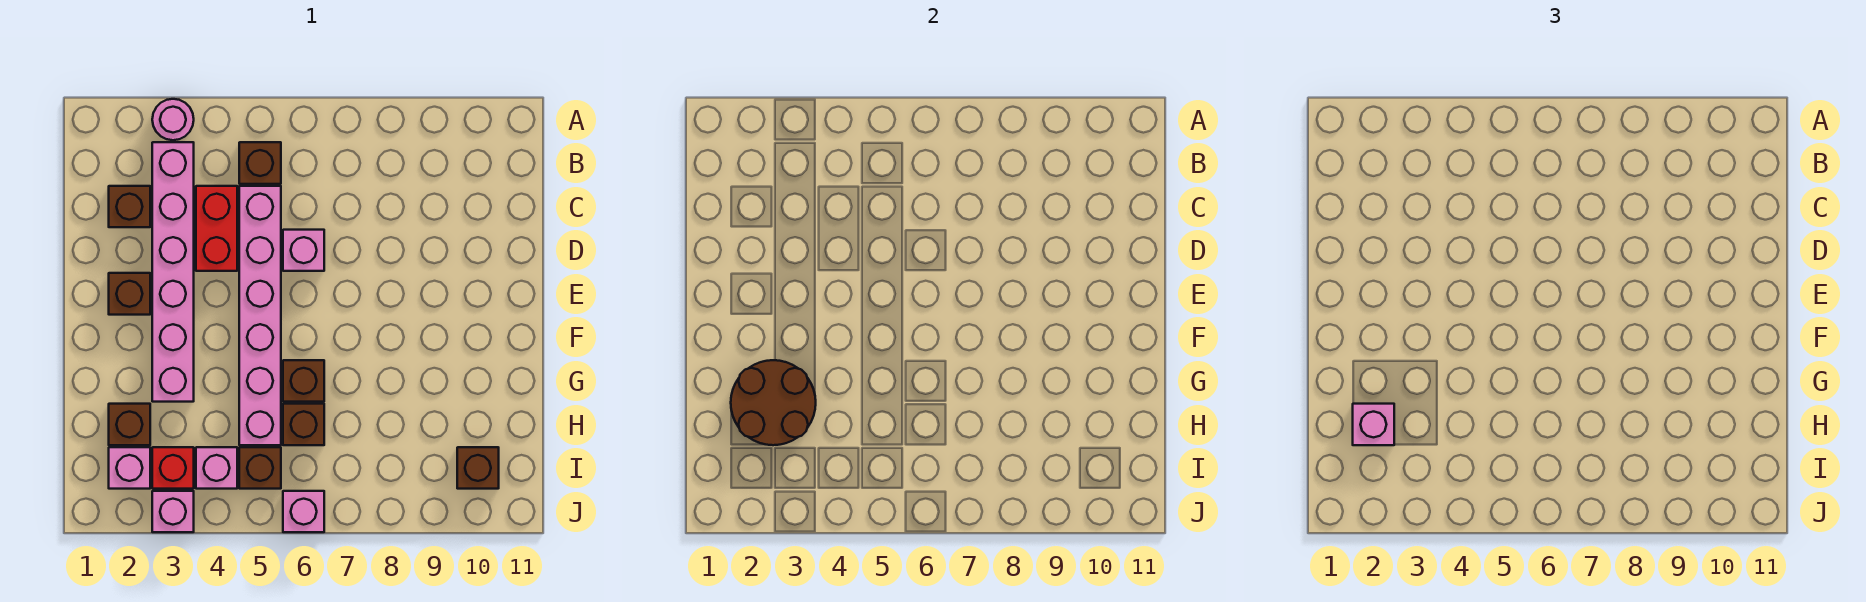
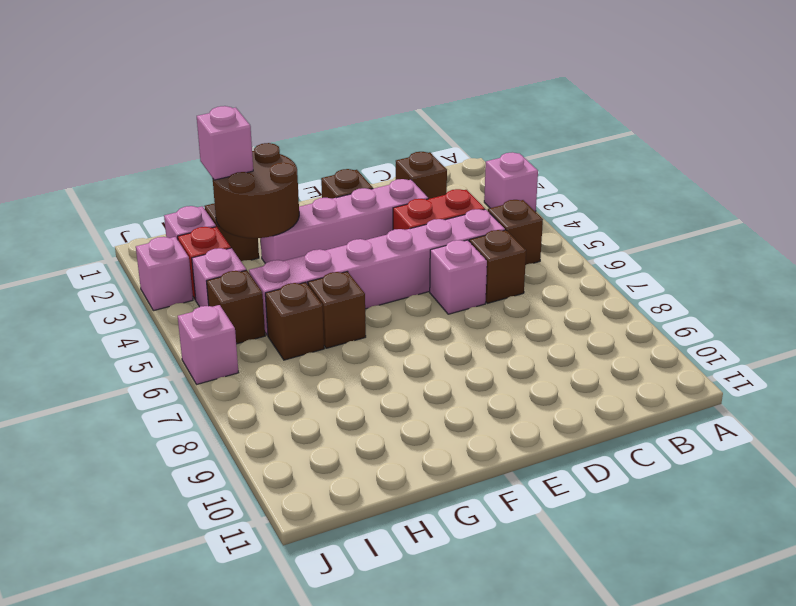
pink round brick A3 level 1 -> pink brick A3 level 1
pink brick B3:G3 level 1 -> pink brick D3:G3 level 1
brown brick I10 level 1 -> brown brick C6 level 1

